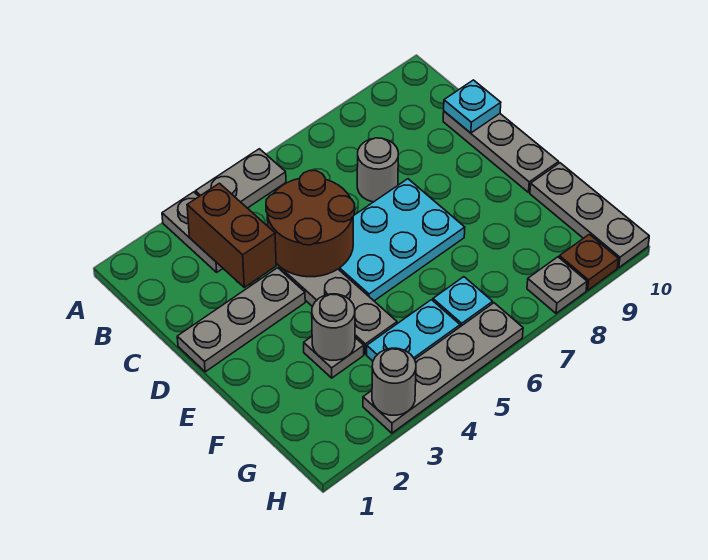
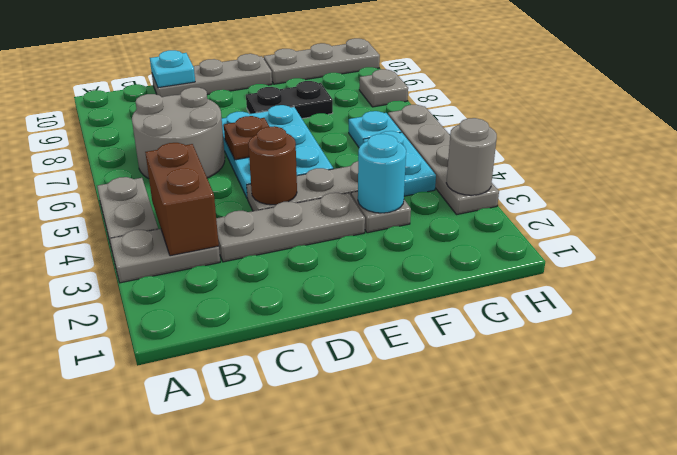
brown brick B3:C3 level 2 -> brown brick B3:B4 level 2
brown round brick C4:D5 level 2 -> brown round brick D4 level 2
grey round brick C7 level 1 -> grey round brick B6:C7 level 1
grey plate D1:D3 level 1 -> grey plate C3:E3 level 1
none -> black plate E8:F8 level 1
grey round brick F3 level 2 -> cyan round brick F3 level 2
brown plate H9 level 1 -> brown plate D6 level 2

